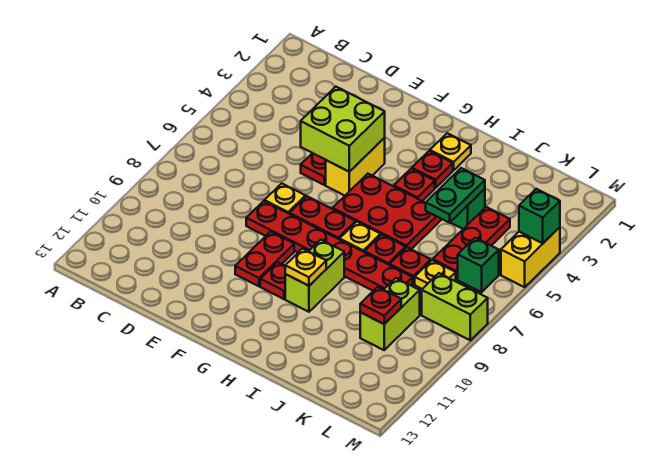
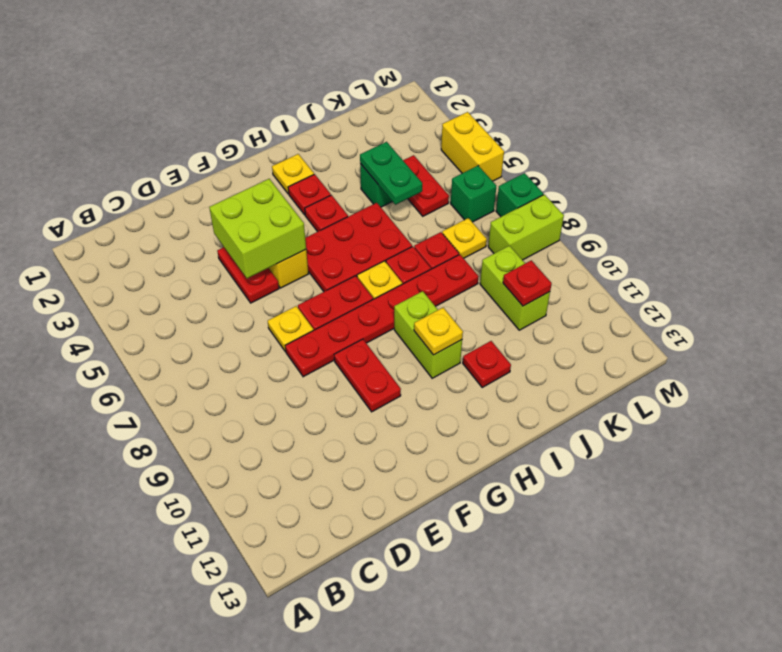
red plate G10 level 1 -> red plate I11 level 1
red plate K4:K6 level 1 -> red plate K4:K5 level 1
green brick M4 level 2 -> green brick M7 level 1

